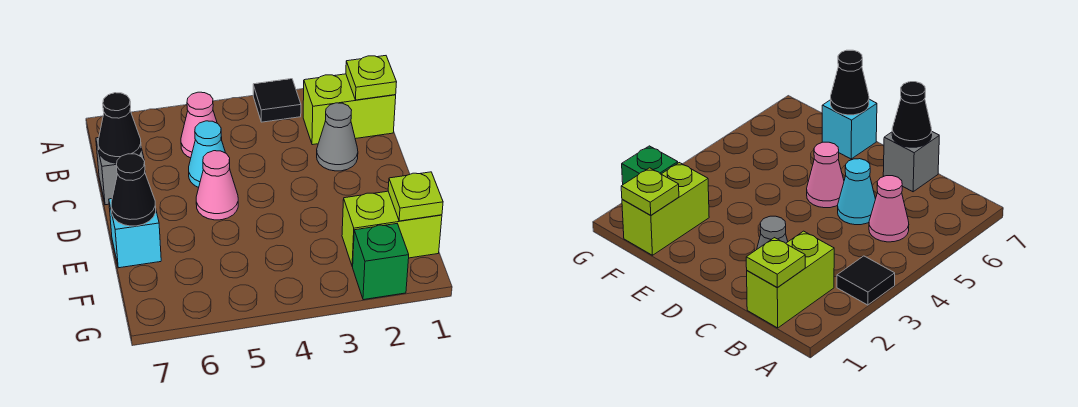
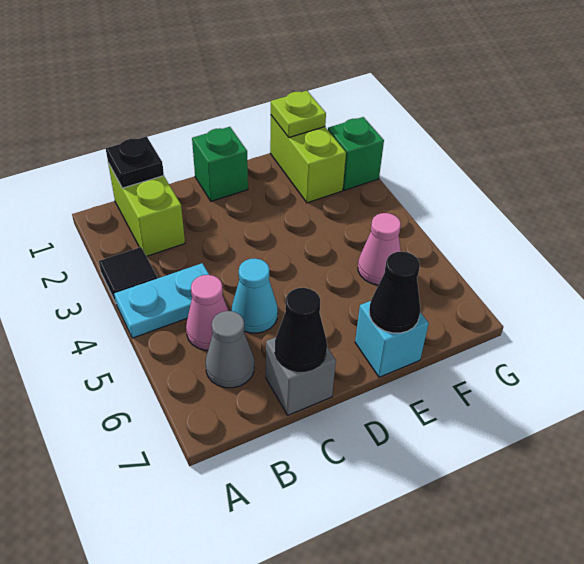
none -> cyan plate A4:B4 level 1
lime plate B1 level 2 -> black plate B1 level 2
grey cone C2 level 1 -> grey cone B6 level 1
none -> green brick D1 level 1
pink cone D5 level 1 -> pink cone F5 level 1

